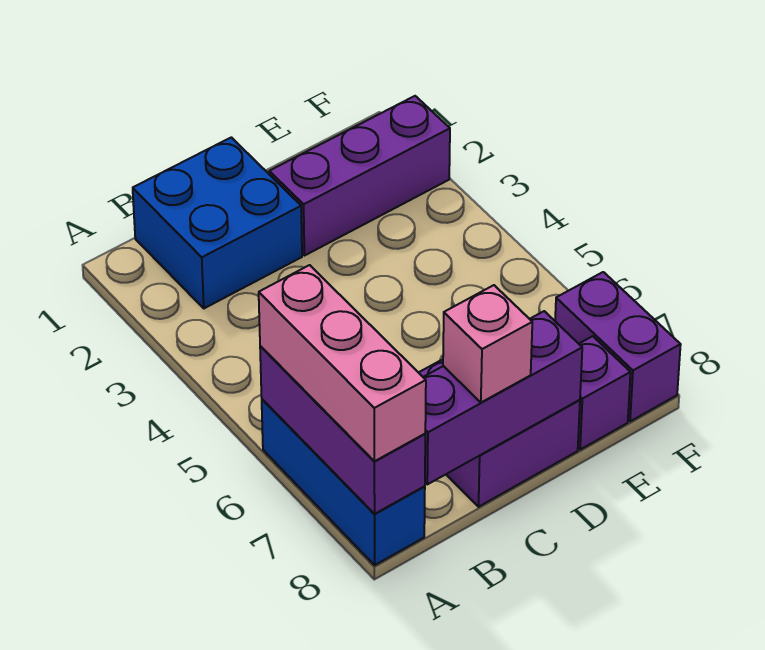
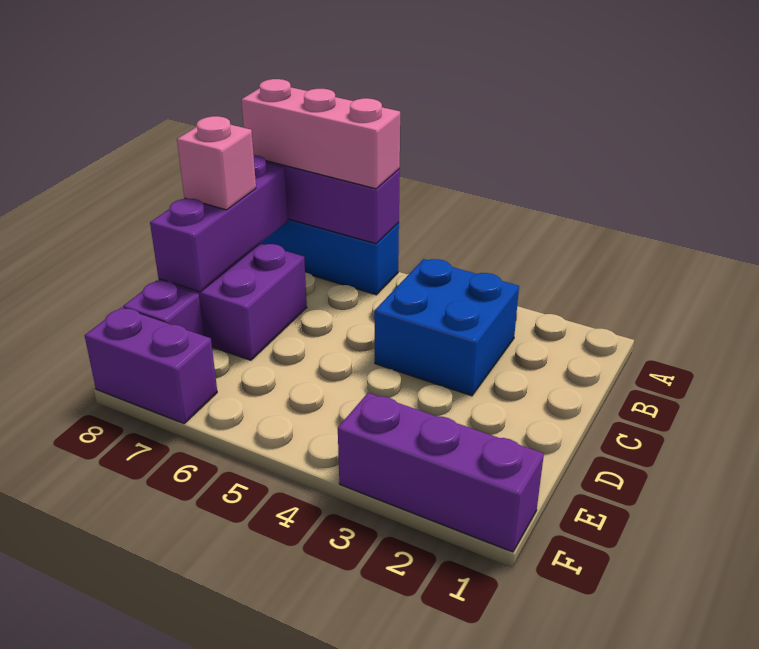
blue brick B1:C2 level 1 -> blue brick B3:C4 level 1
purple brick D2:F2 level 1 -> purple brick F1:F3 level 1

